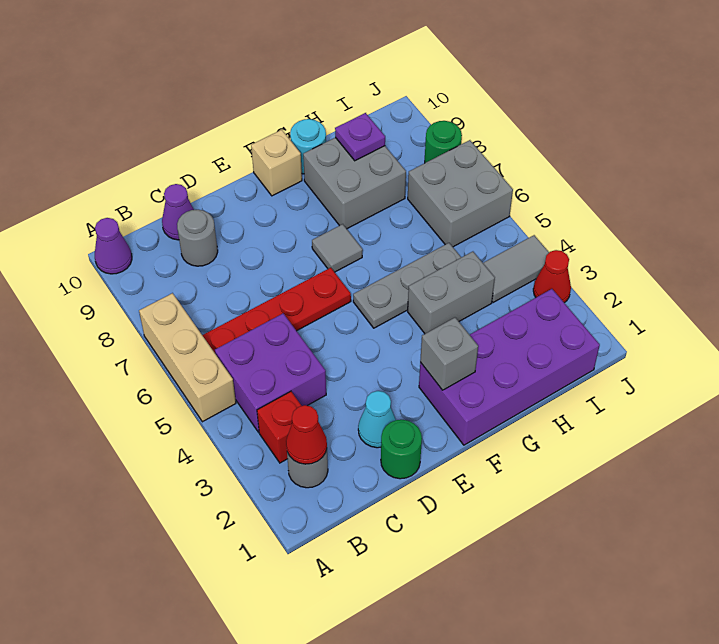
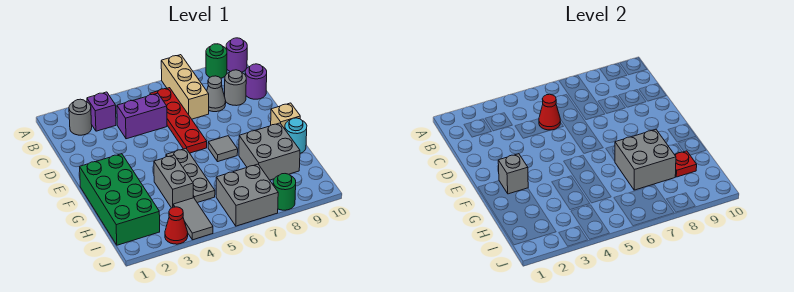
tan brick A5:A7 level 1 -> tan brick A7:C7 level 1
purple cone A10 level 1 -> purple round brick A10 level 1
red cone B2 level 2 -> red cone C5 level 2
red brick B3 level 1 -> purple brick B3 level 1
purple brick B4:C5 level 1 -> purple brick C4:C5 level 1
none -> grey cone C8 level 1
purple cone C10 level 1 -> purple round brick C10 level 1
green round brick D1 level 1 -> green round brick A9 level 1
cyan cone D2 level 1 -> none
purple brick F1:I2 level 1 -> green brick F1:I2 level 1
none -> grey brick G7:H8 level 2
purple plate H9 level 2 -> red plate H9 level 2

